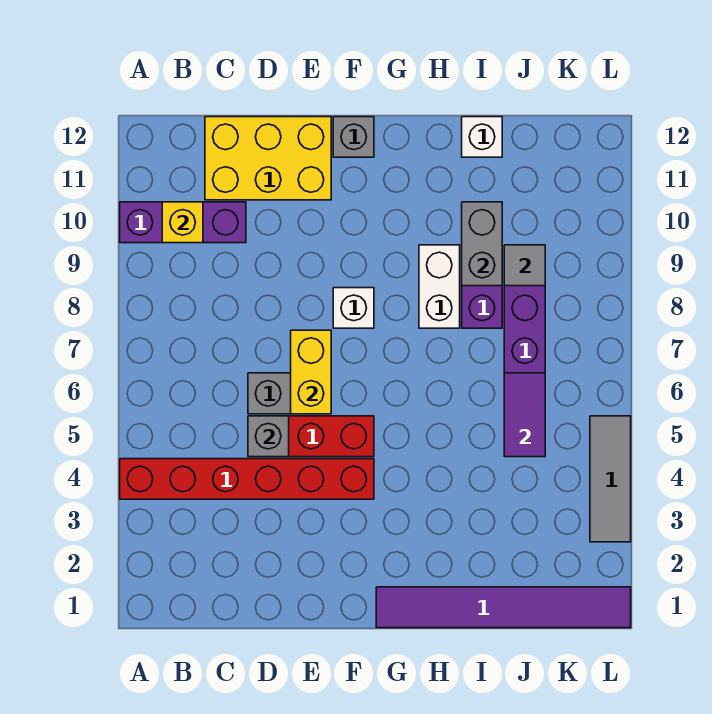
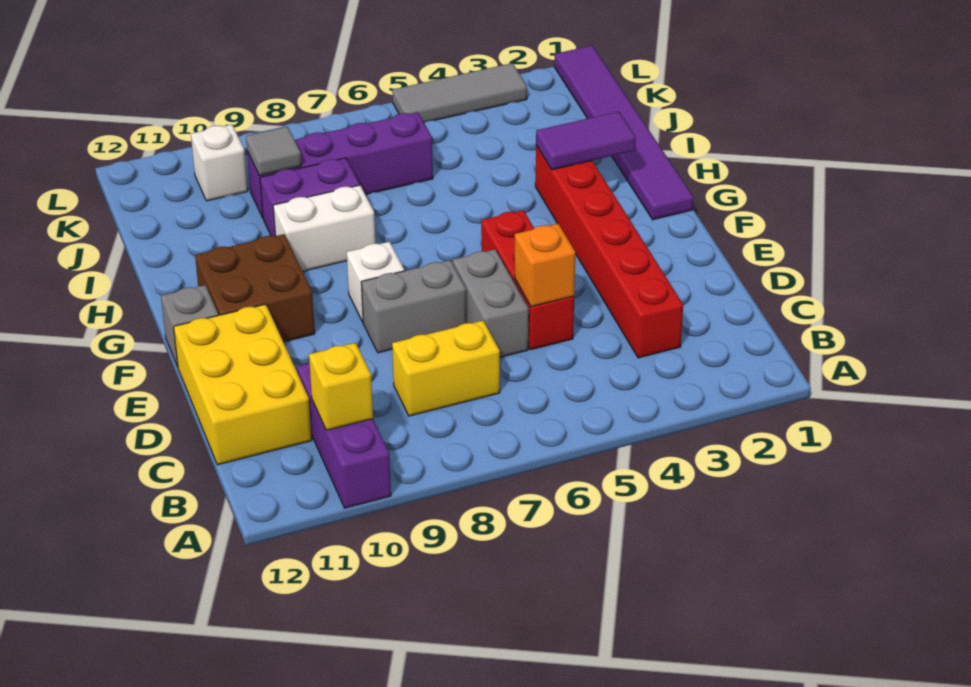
red brick A4:F4 level 1 -> red brick C3:H3 level 1
grey brick D5 level 2 -> orange brick D5 level 2
yellow brick E6:E7 level 2 -> yellow brick C7:C8 level 1
none -> brown brick F10:G11 level 1
grey brick I9:I10 level 2 -> grey brick E7:E8 level 1
white brick I12 level 1 -> white brick K10 level 1
purple tile J5:J6 level 2 -> purple tile H2:H3 level 2

